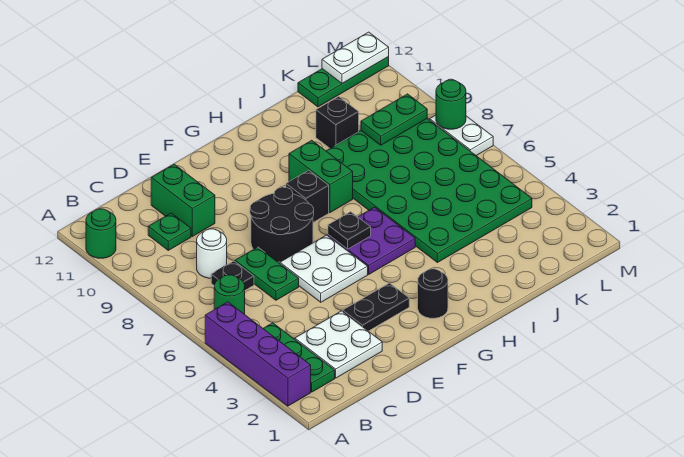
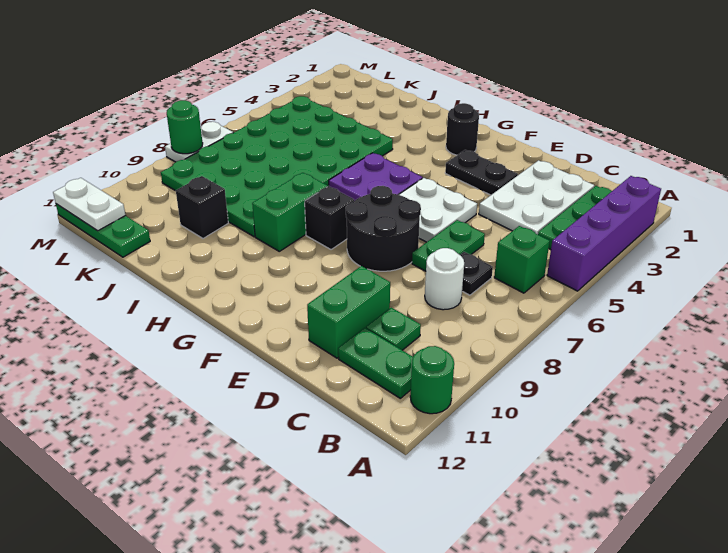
green round brick B6 level 1 -> green brick B6 level 1
white plate C2:D3 level 1 -> white plate C2:D4 level 1
black plate G6 level 2 -> none
green plate K9:L9 level 2 -> green plate B11:C11 level 1

